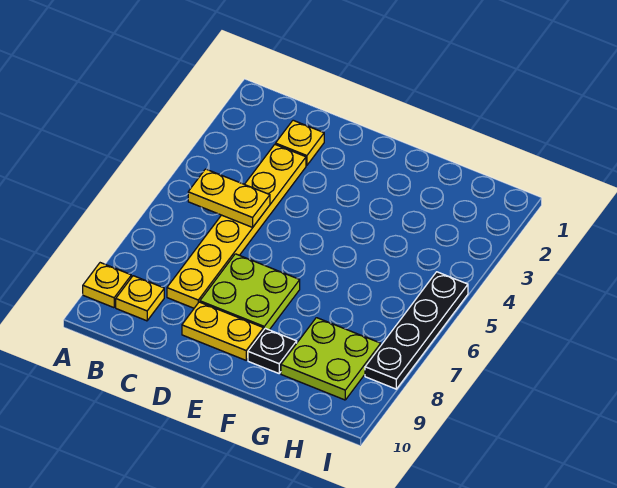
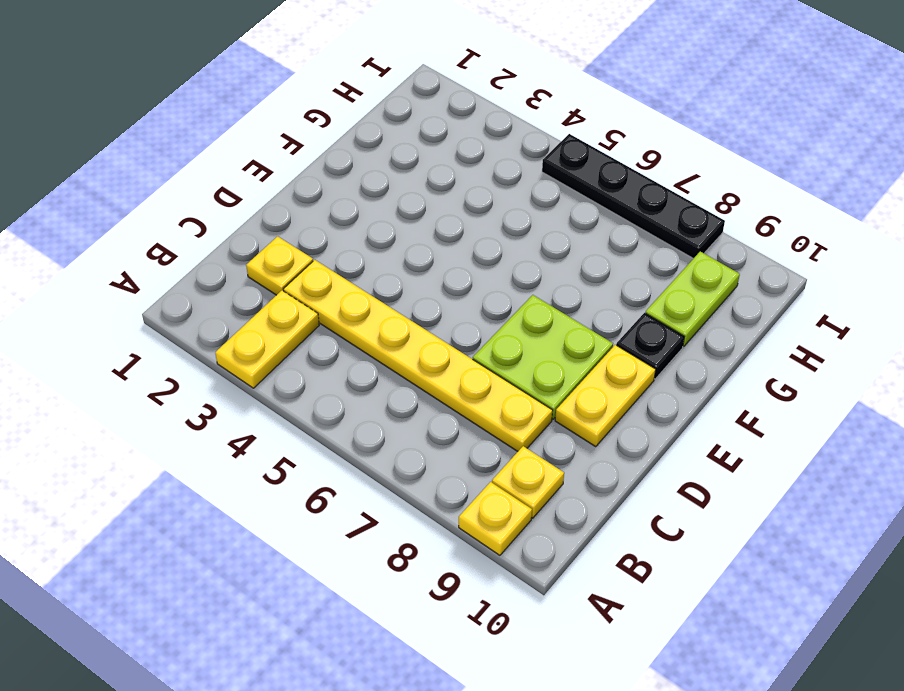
yellow plate B5:C5 level 2 -> yellow plate A3:B3 level 1
lime plate G8:H9 level 1 -> lime plate G9:H9 level 1

